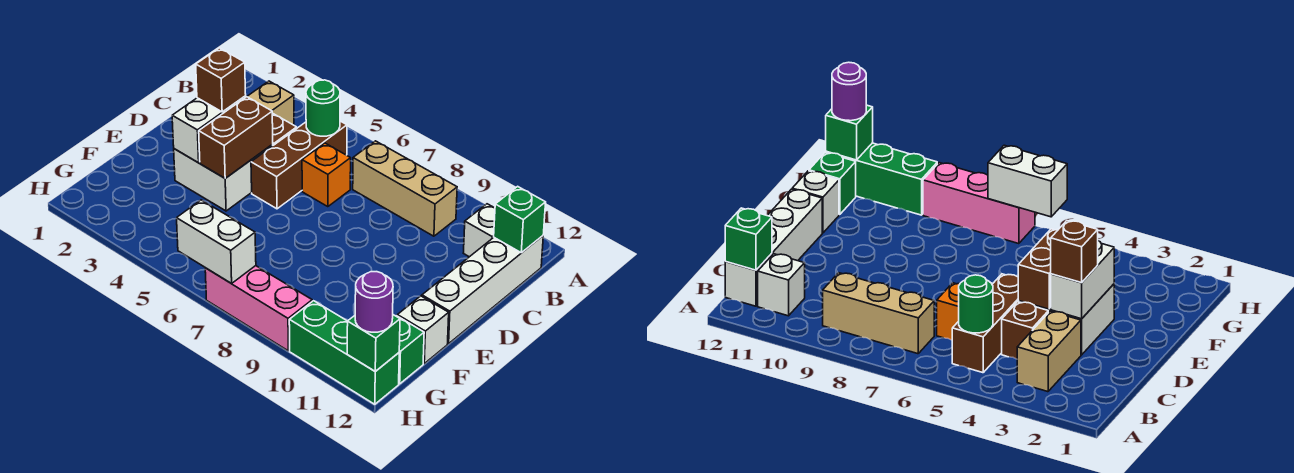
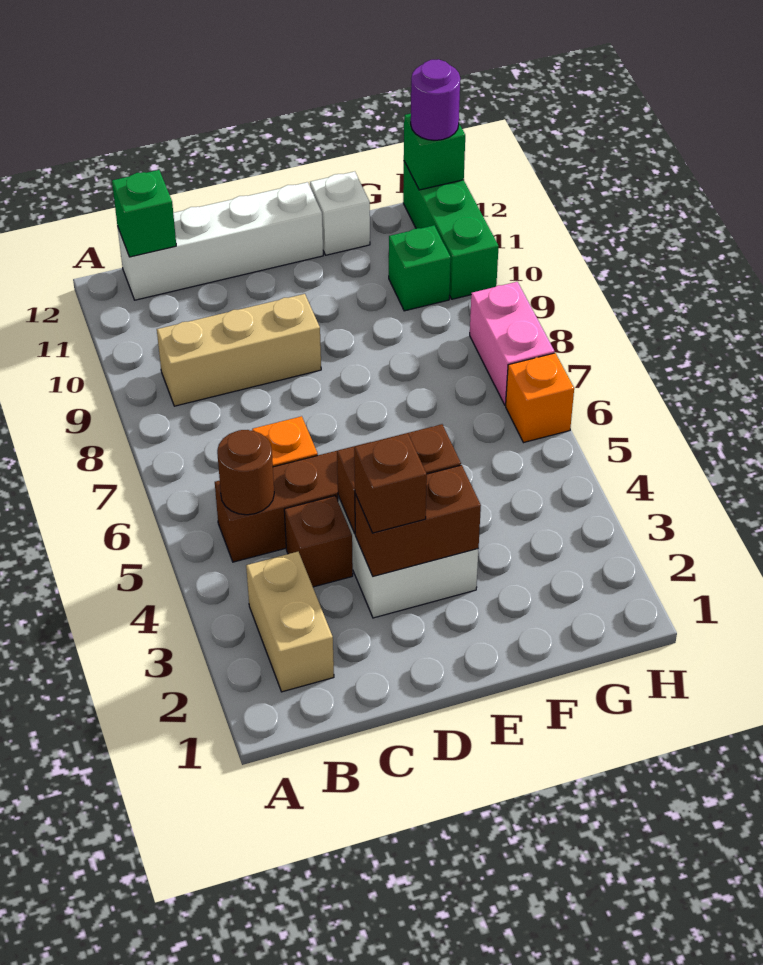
tan brick B3:C3 level 1 -> tan brick B2:B3 level 1
green round brick B5 level 2 -> brown round brick B5 level 2
tan brick B7:B9 level 1 -> tan brick B9:D9 level 1
white brick B11 level 1 -> none
white brick D3:E3 level 2 -> brown brick D3:E3 level 2
green brick G12 level 1 -> green brick G10 level 1
none -> orange brick H6 level 1
white brick H6:H7 level 2 -> none
pink brick H7:H9 level 1 -> pink brick H7:H8 level 1

